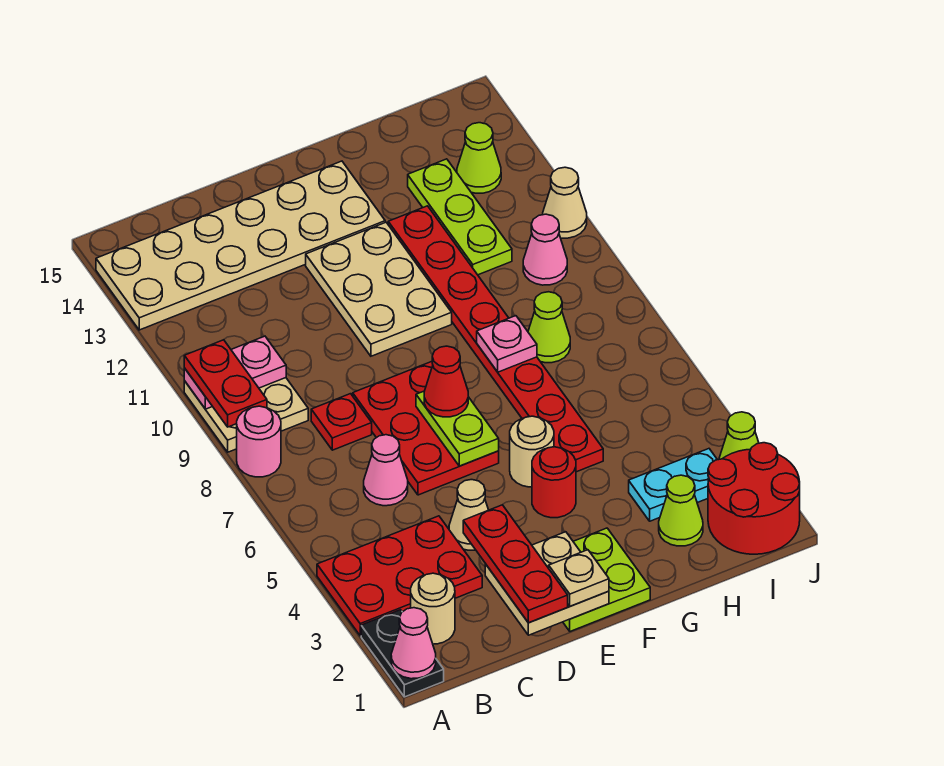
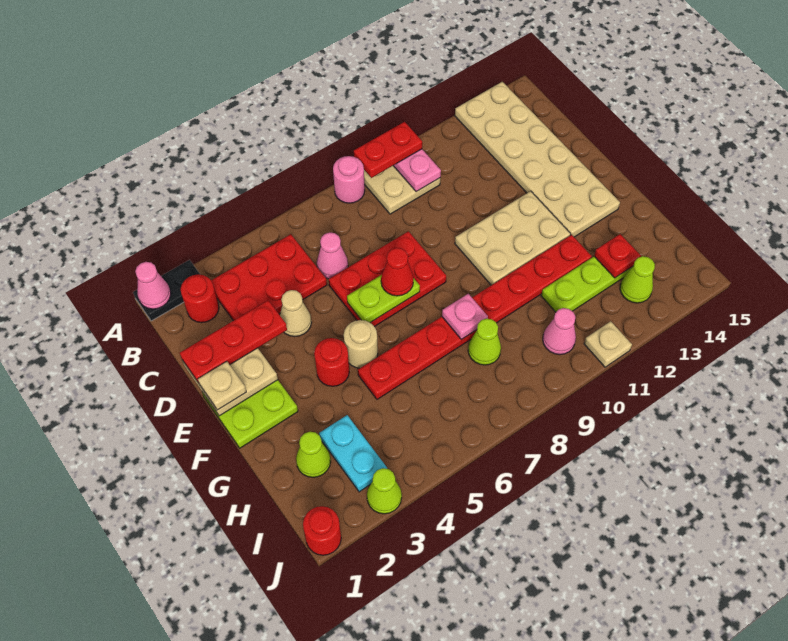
red plate A3:C4 level 1 -> red plate B3:C5 level 1
tan round brick B2 level 1 -> red round brick B2 level 1
red plate C8 level 1 -> red plate H13 level 2
red round brick I1:J2 level 1 -> red round brick J1 level 1
tan cone J11 level 1 -> tan plate J11 level 1

